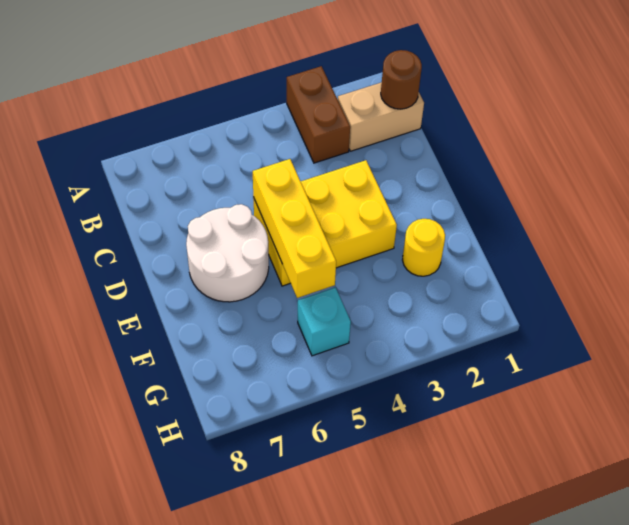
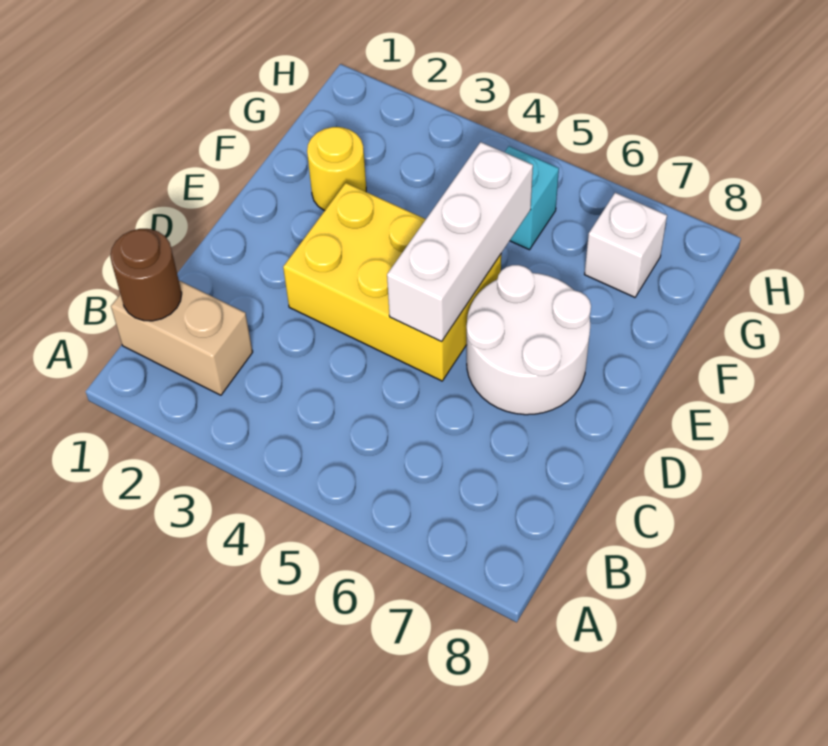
brown brick A3:B3 level 1 -> none
yellow brick D5:F5 level 2 -> white brick D5:F5 level 2
none -> white brick G7 level 1

